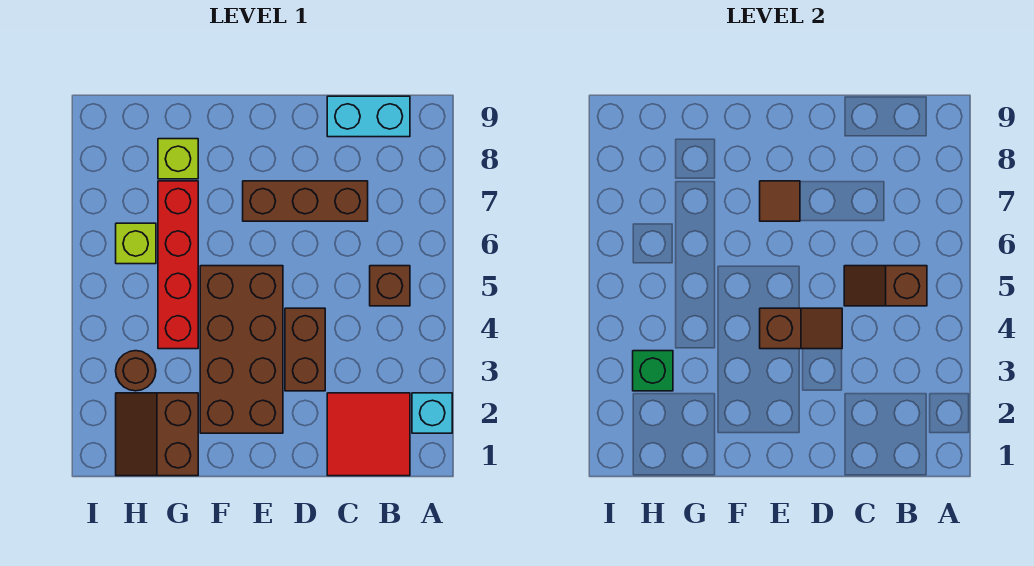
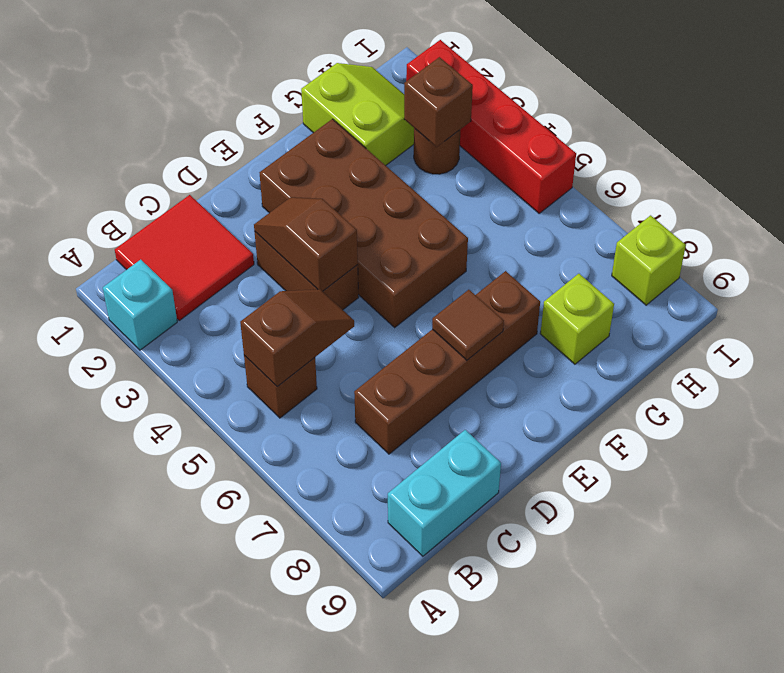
brown brick C7:E7 level 1 -> brown brick C7:F7 level 1
brown slope D4:E4 level 2 top E -> brown slope D3:D4 level 2 top 4
brown slope G1:H2 level 1 top G -> lime slope G1:H2 level 1 top G
red brick G4:G7 level 1 -> red brick I2:I5 level 1
green brick H3 level 2 -> brown brick H3 level 2
lime brick H6 level 1 -> lime brick I8 level 1

